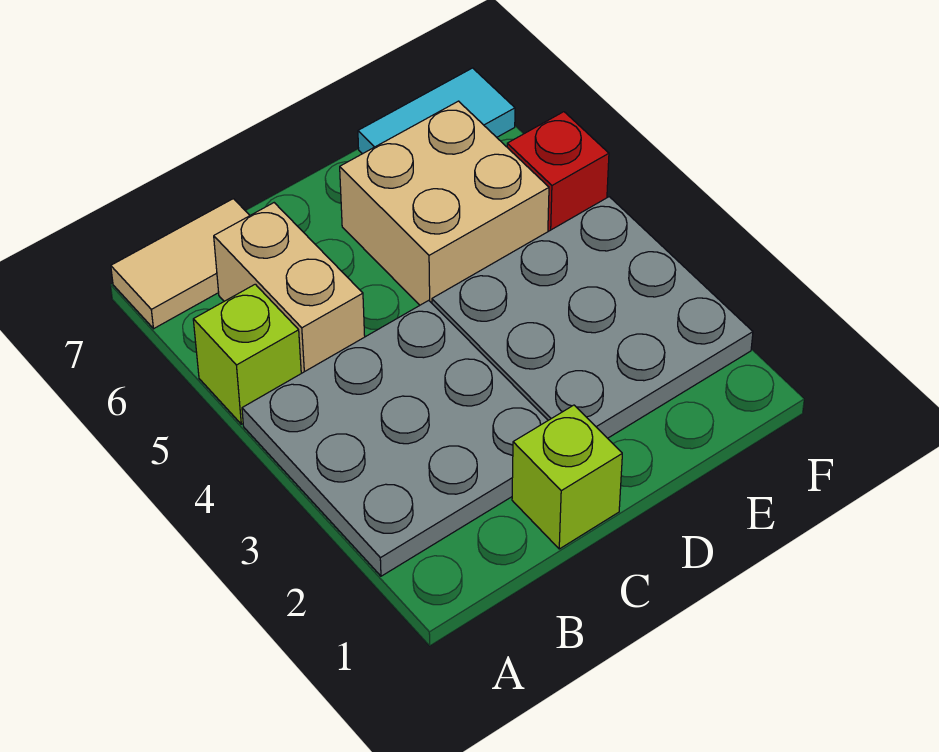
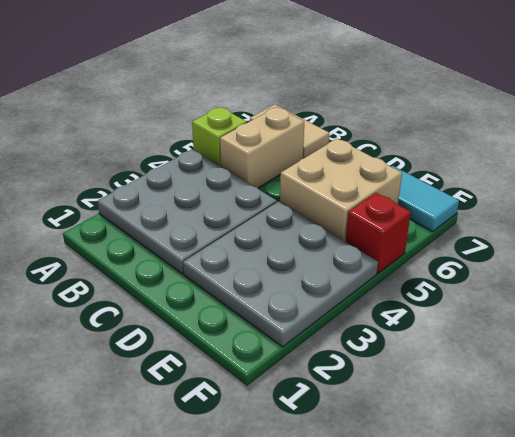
lime brick C1 level 1 -> none

